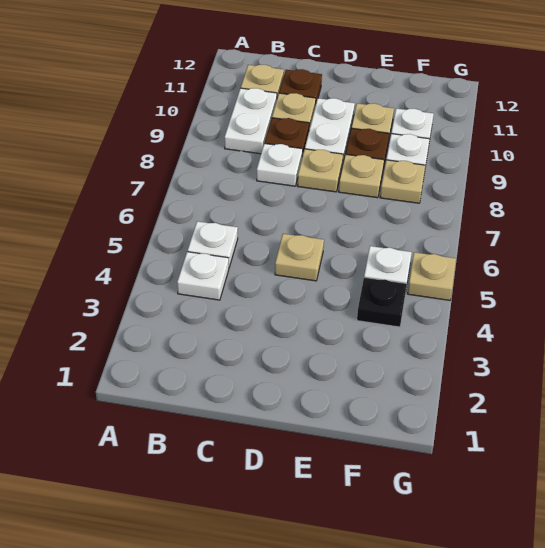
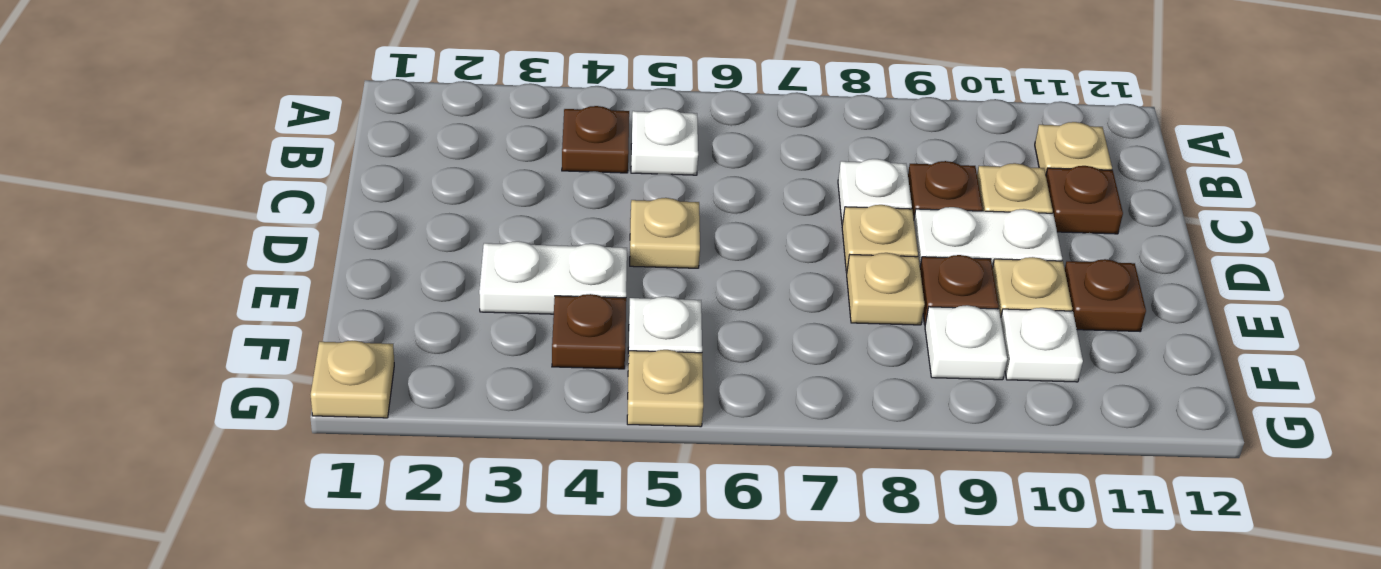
white plate B4 level 1 -> brown plate B4 level 1
white plate B9:B10 level 1 -> white plate E3:E4 level 1
none -> brown plate E11 level 1
black plate F4 level 1 -> brown plate F4 level 1
tan plate F8 level 1 -> tan plate G1 level 1

